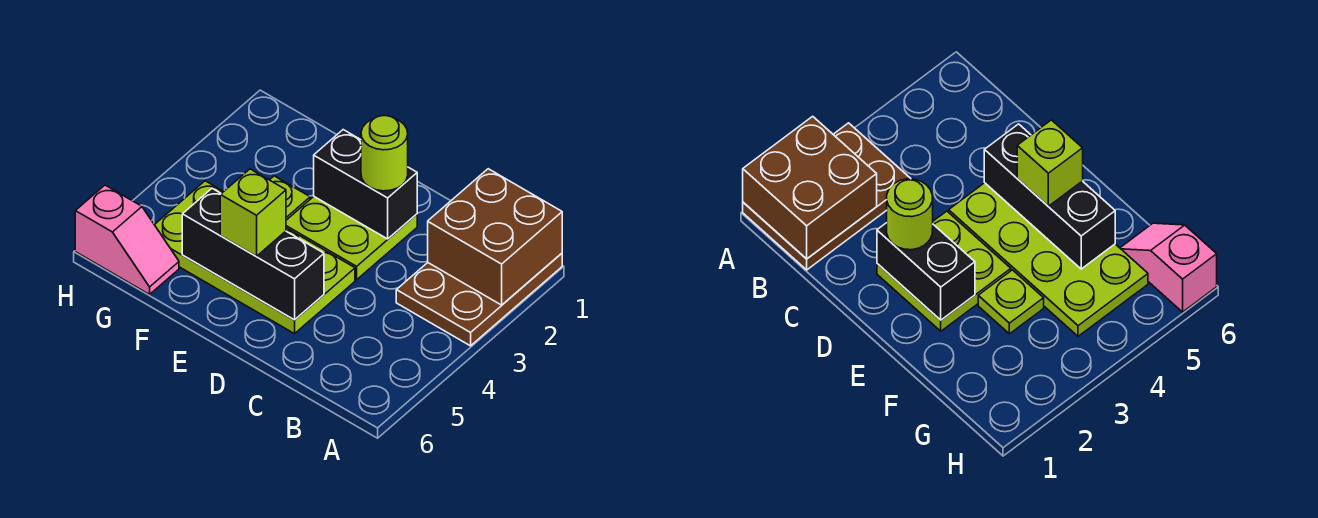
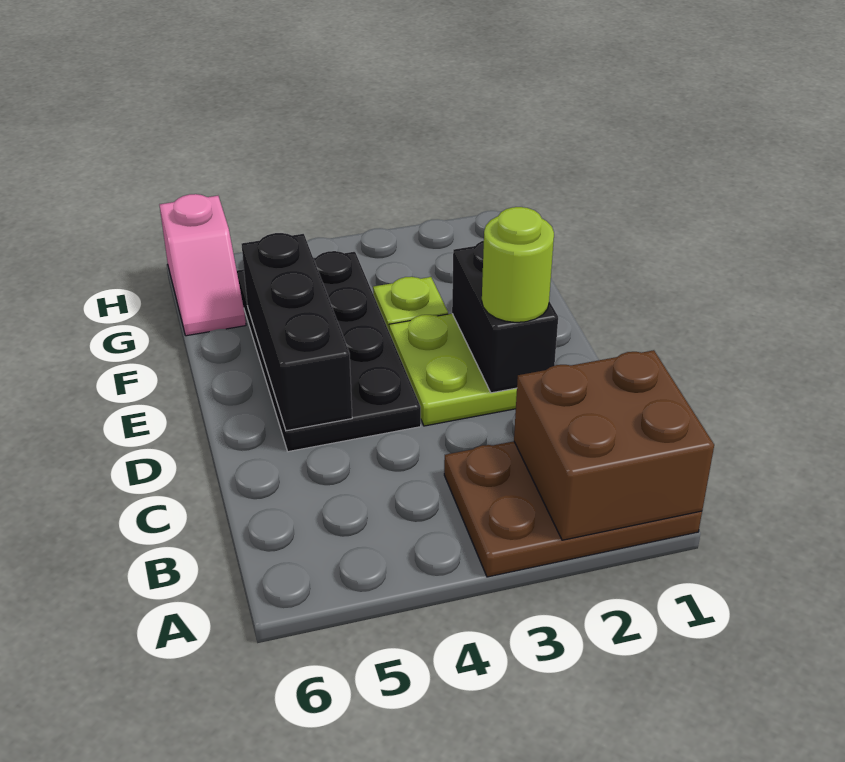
lime plate D4:G5 level 1 -> black plate D4:G5 level 1
lime brick E5 level 3 -> none

